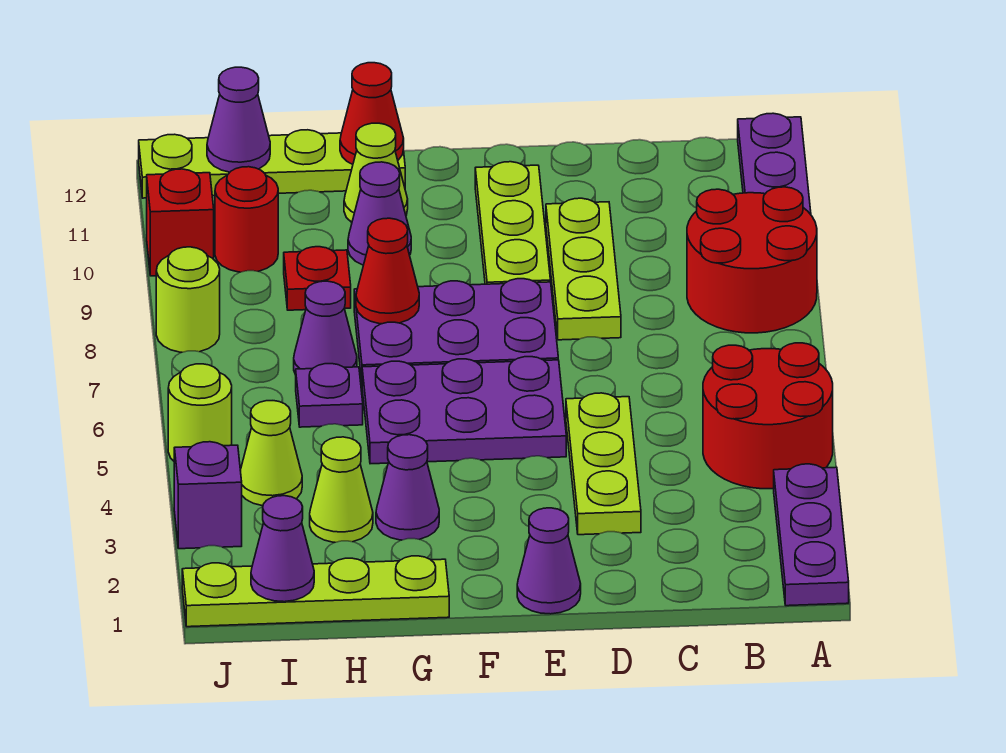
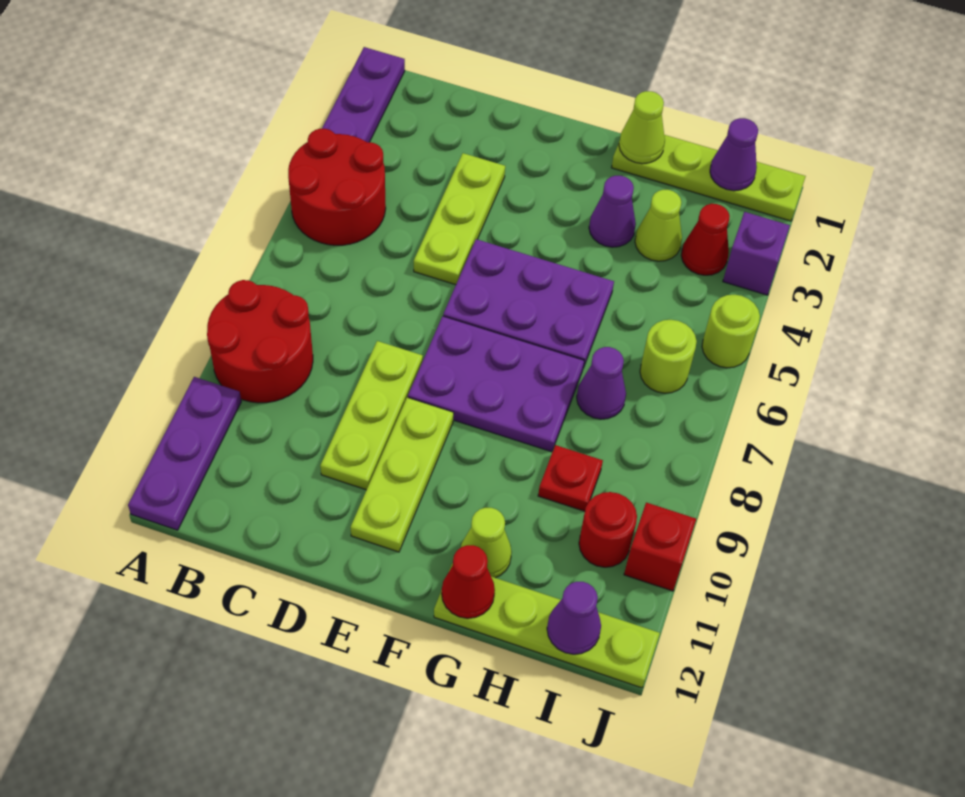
purple cone E1 level 1 -> none
red cone G8 level 2 -> red cone I3 level 1
purple cone G10 level 1 -> none
purple plate H6 level 1 -> none
lime cone I4 level 1 -> lime cone G1 level 2
lime round brick J8 level 1 -> lime round brick I6 level 1

